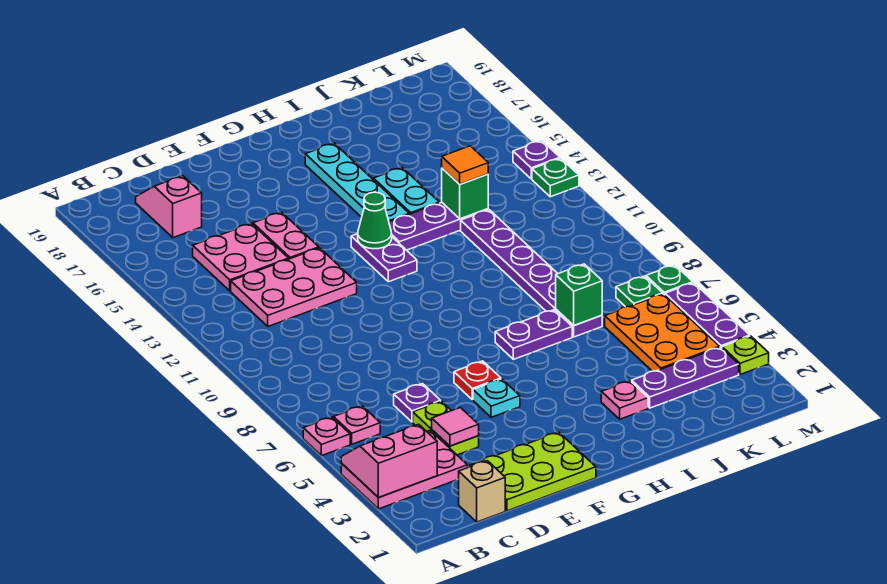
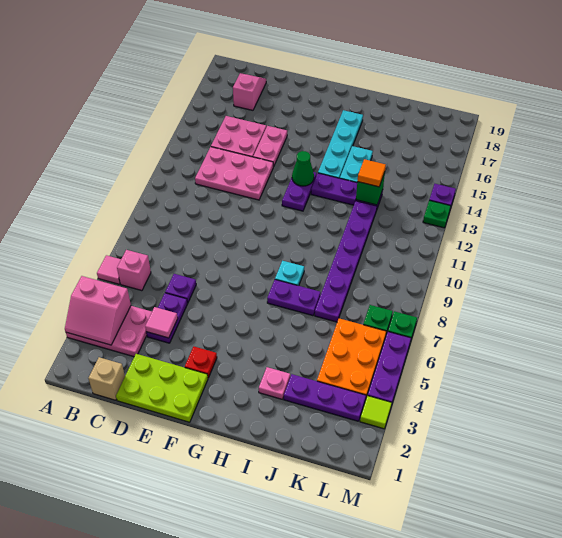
pink slope A3:B4 level 2 top 3 -> pink slope A3:B4 level 2 top 4
pink plate A6 level 1 -> pink tile A6 level 1
pink plate B6 level 1 -> pink brick B6 level 1
lime plate D4:D5 level 1 -> purple plate D4:D5 level 1
cyan plate F5 level 1 -> cyan plate H8 level 1
red plate F6 level 1 -> red plate F3 level 1
green brick J7 level 2 -> none
lime plate M3 level 1 -> lime tile M3 level 1

